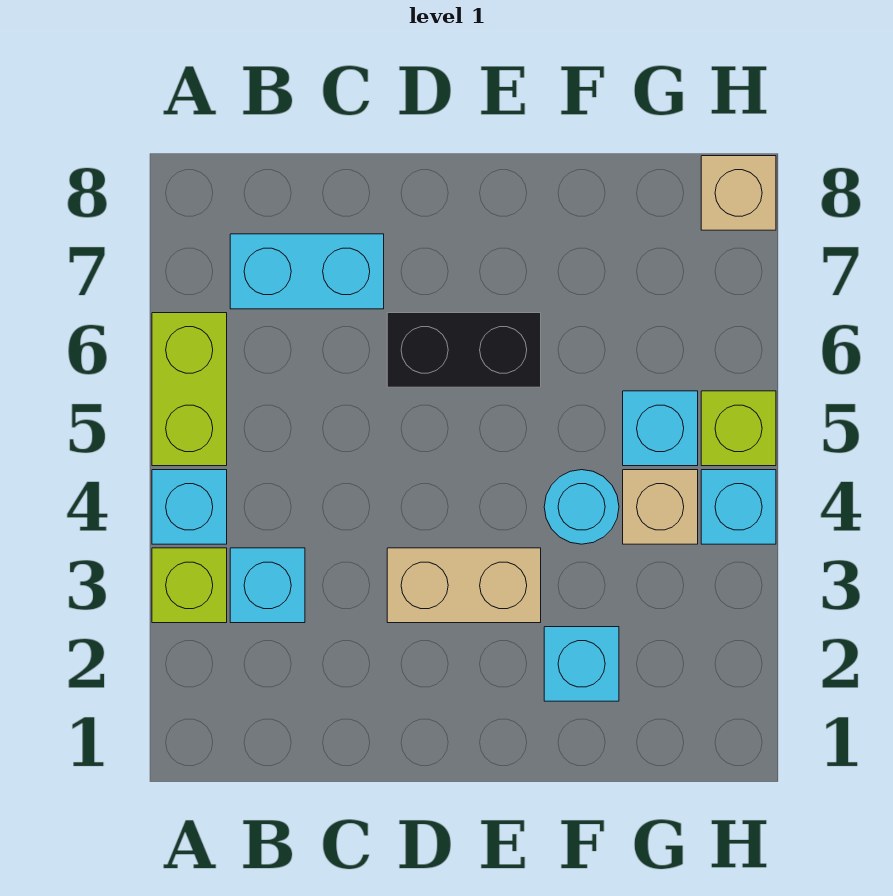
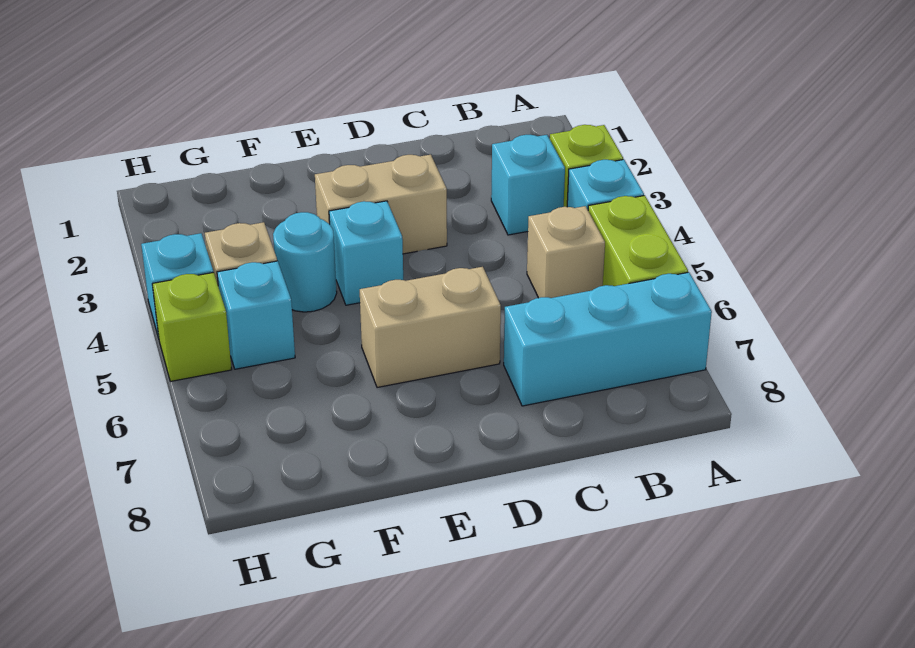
cyan brick B7:C7 level 1 -> cyan brick A7:C7 level 1
black brick D6:E6 level 1 -> tan brick D6:E6 level 1
cyan brick F2 level 1 -> cyan brick E4 level 1
tan brick H8 level 1 -> tan brick B5 level 1

